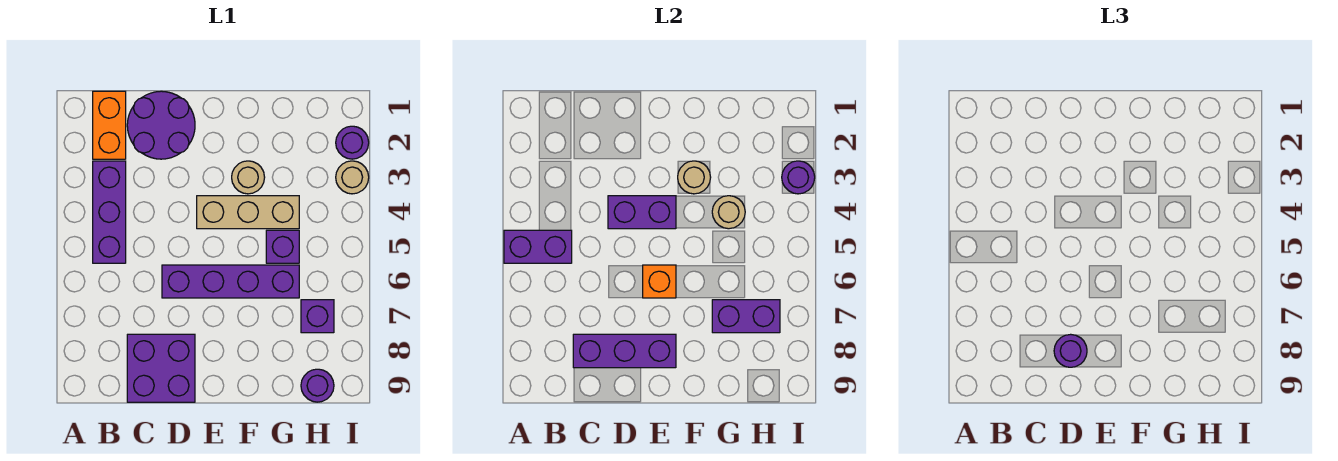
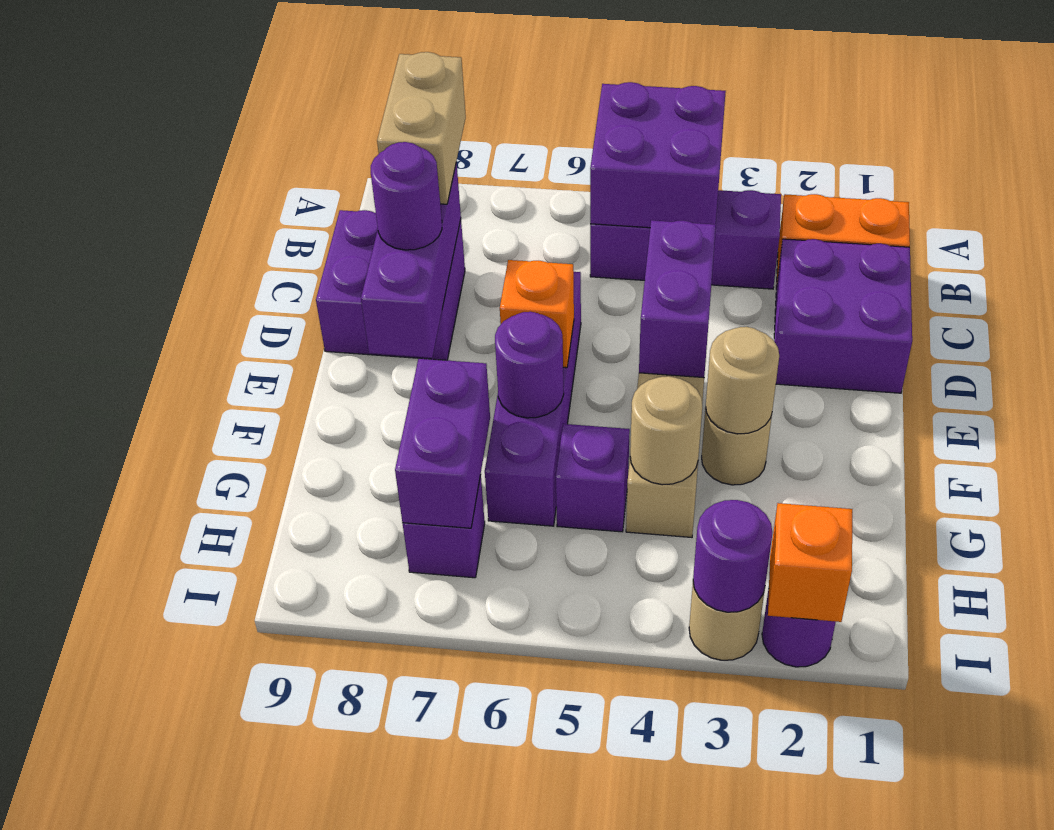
purple brick A5:B5 level 2 -> purple brick A4:B5 level 2
none -> tan brick B8:C8 level 3
purple round brick C1:D2 level 1 -> purple brick C1:D2 level 1
purple round brick H9 level 1 -> purple round brick F6 level 2
none -> orange brick I2 level 2

